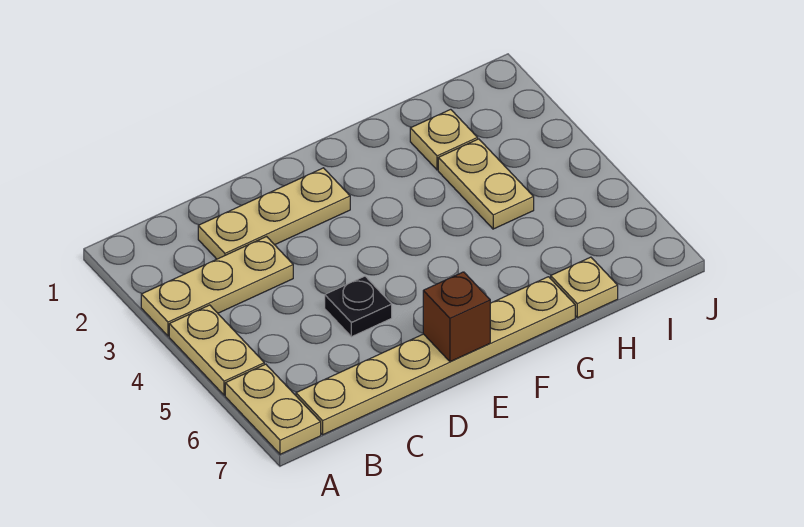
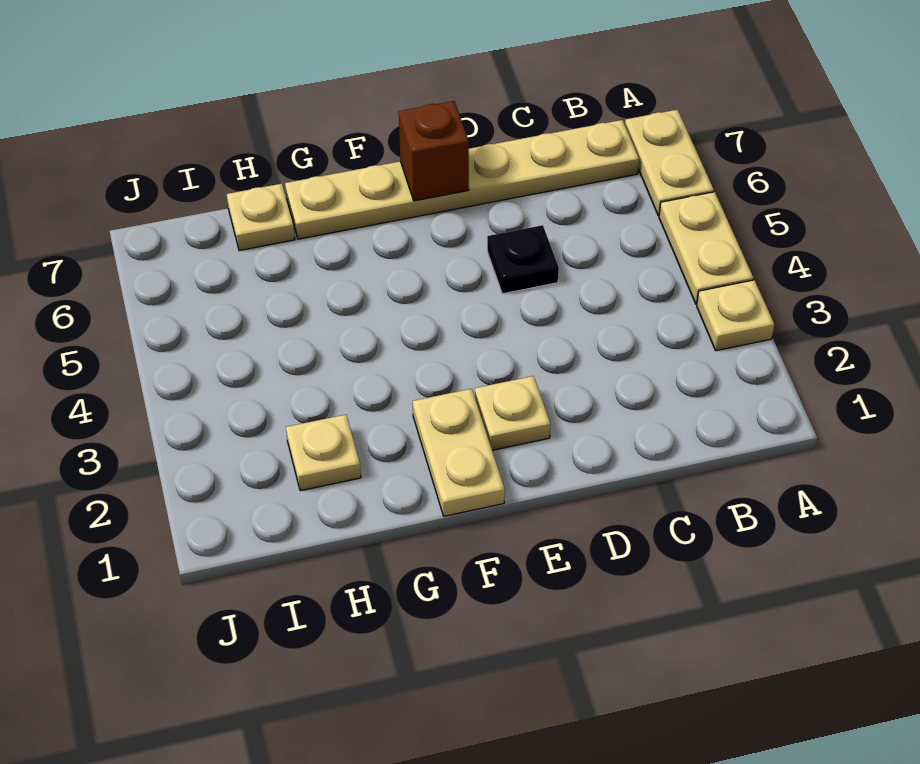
tan plate A3:C3 level 1 -> tan plate A3 level 1
tan plate C2:E2 level 1 -> tan plate E2 level 1
tan plate H3:H4 level 1 -> tan plate F1:F2 level 1

